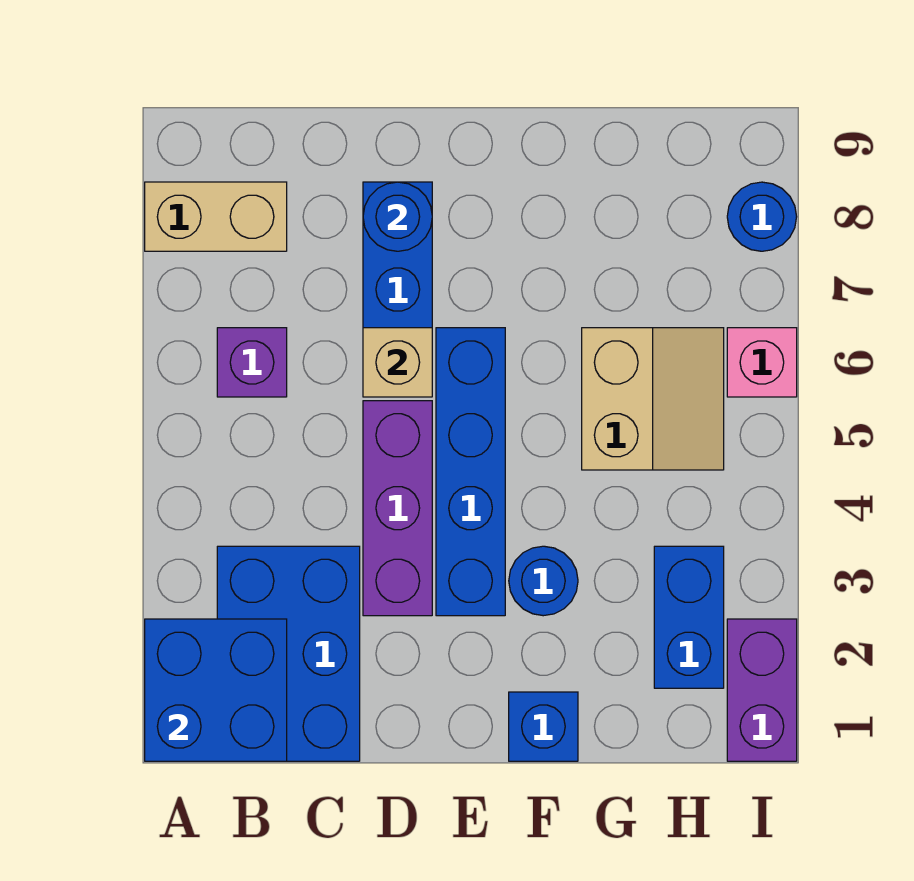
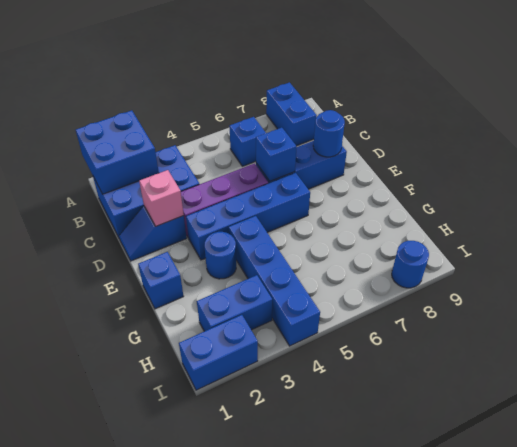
tan brick A8:B8 level 1 -> blue brick A8:B8 level 1
purple brick B6 level 1 -> blue brick B6 level 1
none -> blue slope D1:D2 level 1 top 2
tan brick D6 level 2 -> blue brick D6 level 2
none -> blue brick F4:I4 level 1
tan slope G5:H6 level 1 top G -> none
purple brick I1:I2 level 1 -> blue brick I1:I2 level 1
pink brick I6 level 1 -> pink brick D2 level 2

